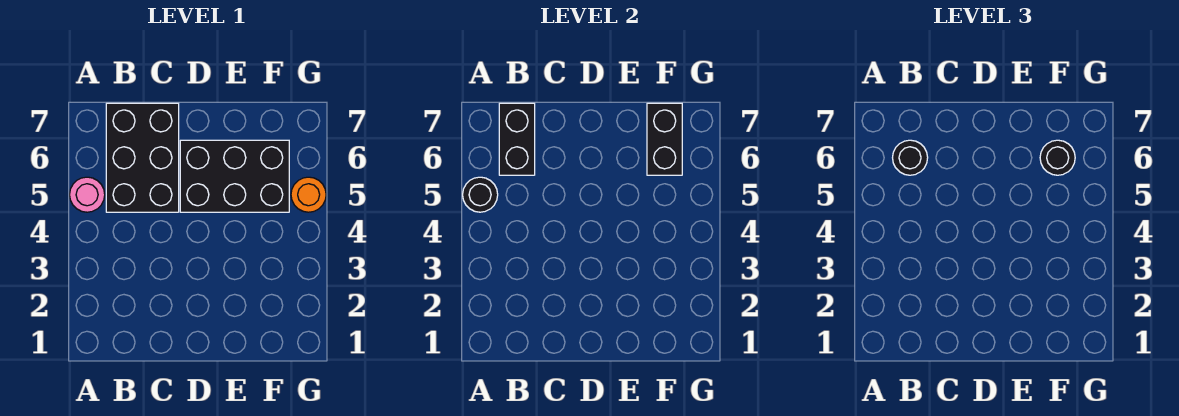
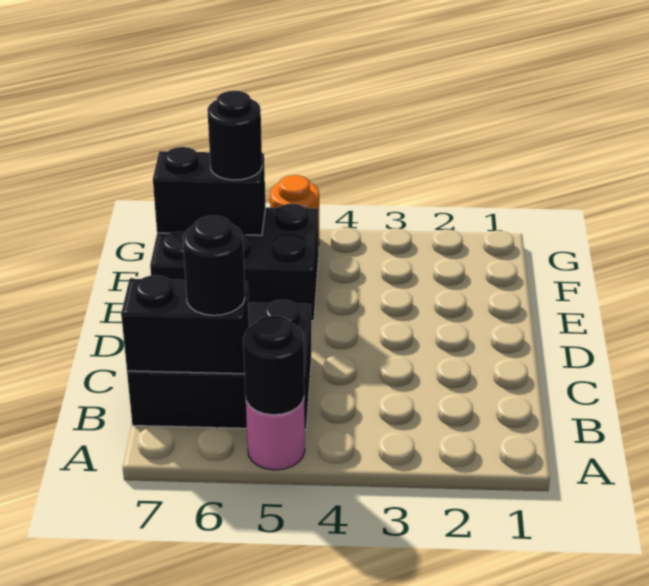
black brick D5:F6 level 1 -> black brick E5:F7 level 1

